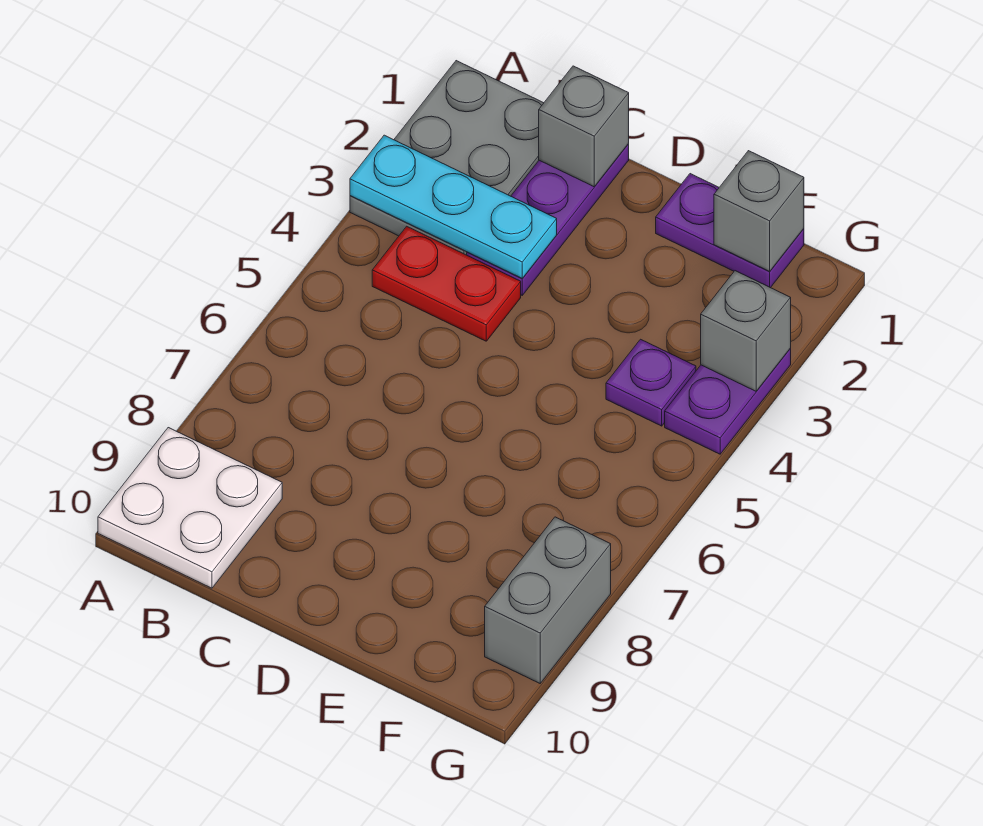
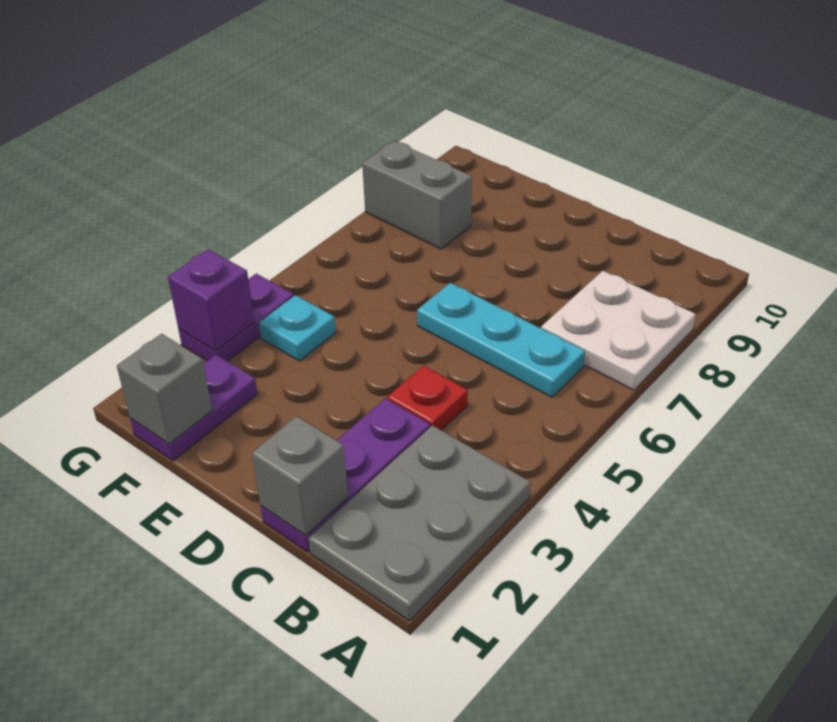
cyan plate A3:C3 level 2 -> cyan plate B6:D6 level 1
white plate A9:B10 level 1 -> white plate A7:B8 level 1
red plate B4:C4 level 1 -> red plate C4 level 1
purple plate E1:F1 level 1 -> purple plate F1:F2 level 1
purple plate F4 level 1 -> cyan plate F4 level 1
grey brick G3 level 2 -> purple brick G3 level 2
grey brick G8:G9 level 1 -> grey brick F8:G8 level 1

